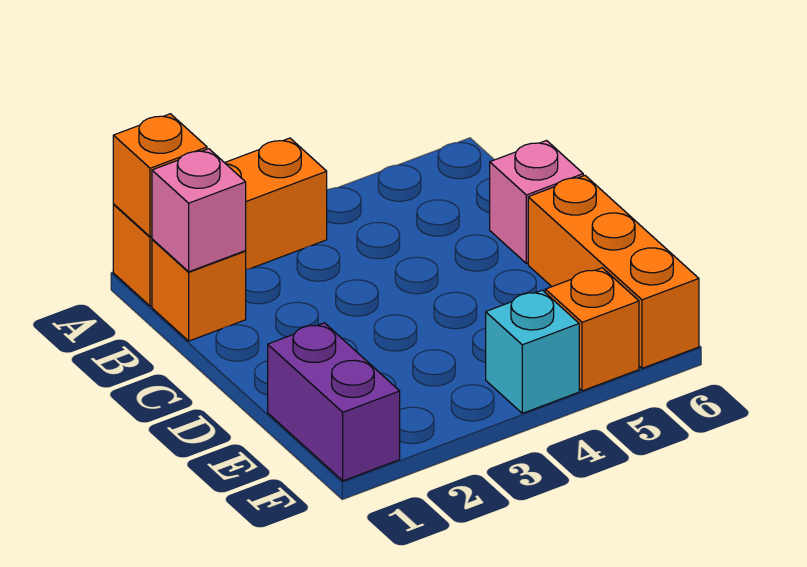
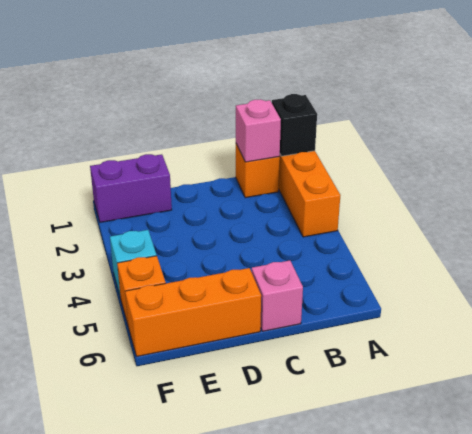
orange brick A1 level 2 -> black brick A1 level 2

